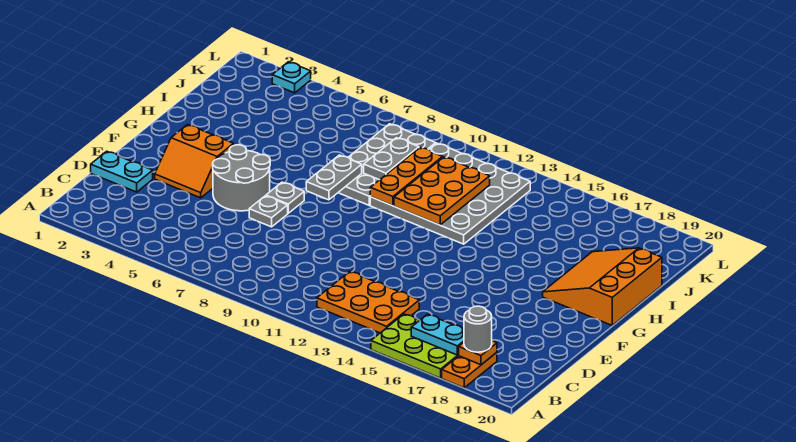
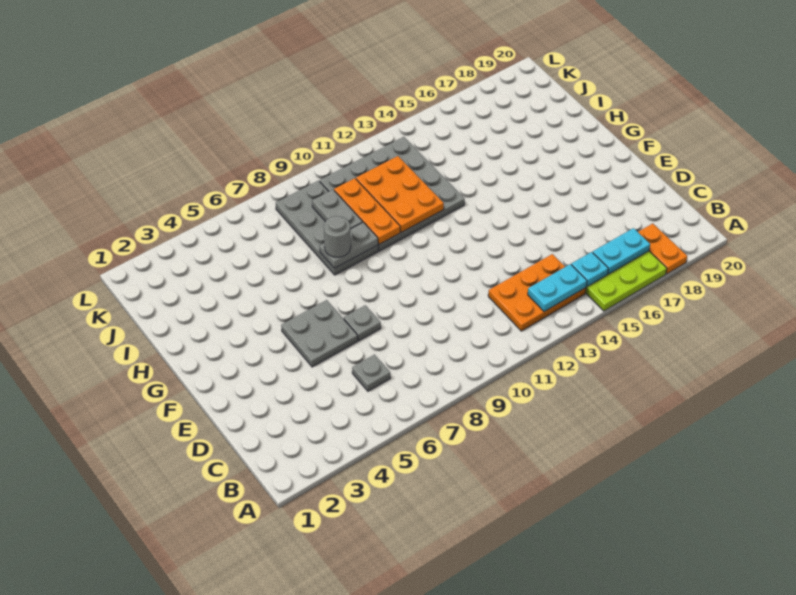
orange plate B18 level 2 -> none
grey round brick B18 level 3 -> grey round brick H8 level 3
cyan plate D1:D2 level 1 -> cyan plate B13:B14 level 2
orange slope E3:F4 level 1 top F -> none
grey round brick E5:F6 level 1 -> grey plate E5:F6 level 1
grey plate F7 level 1 -> grey plate C6 level 1
grey plate G8:H8 level 2 -> grey plate H8:H9 level 2
orange slope G18:I20 level 1 top 20 -> none
cyan plate L3 level 1 -> cyan plate B15 level 2

